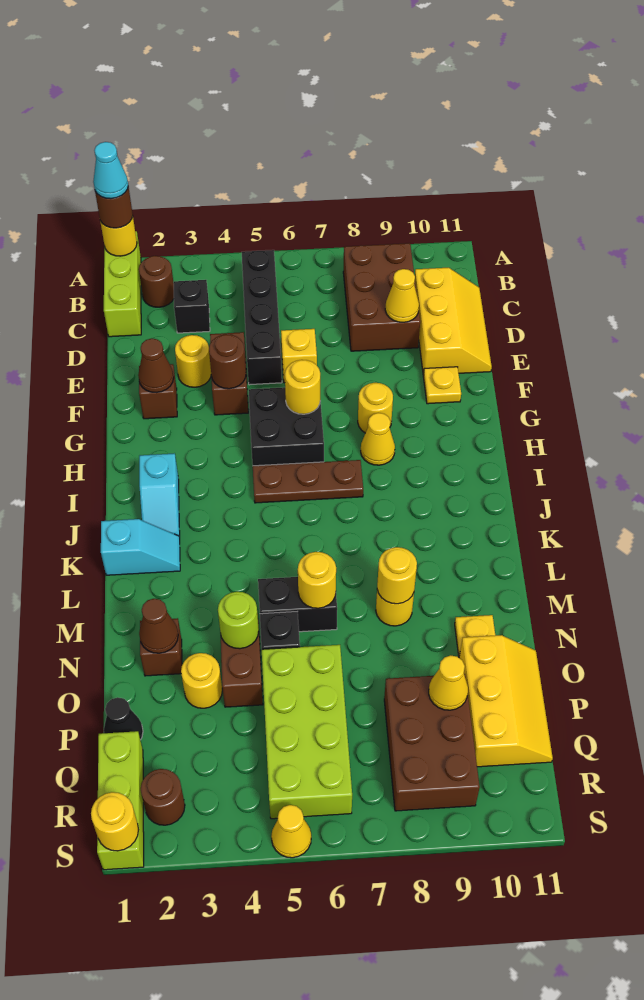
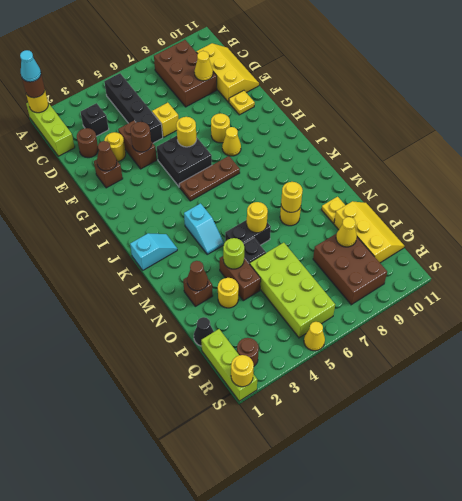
brown round brick B2 level 1 -> brown round brick D2 level 1
cyan slope I2:J2 level 1 top I -> cyan slope K4:L4 level 1 top K

